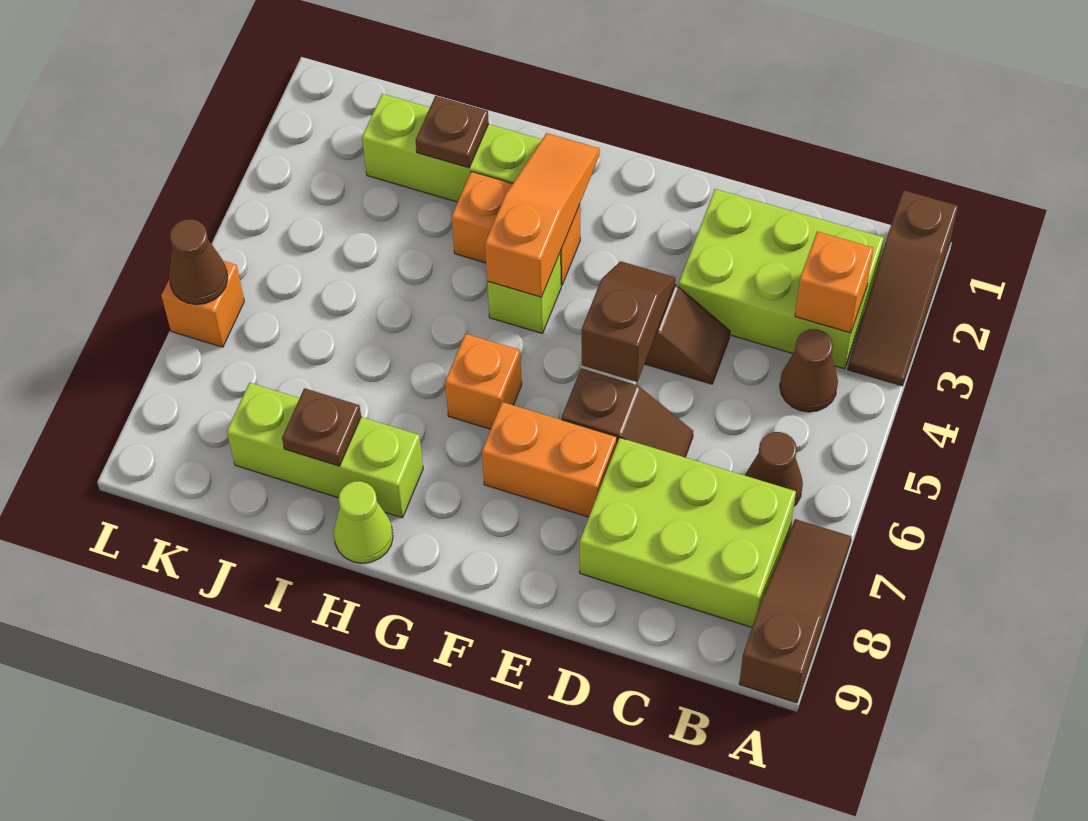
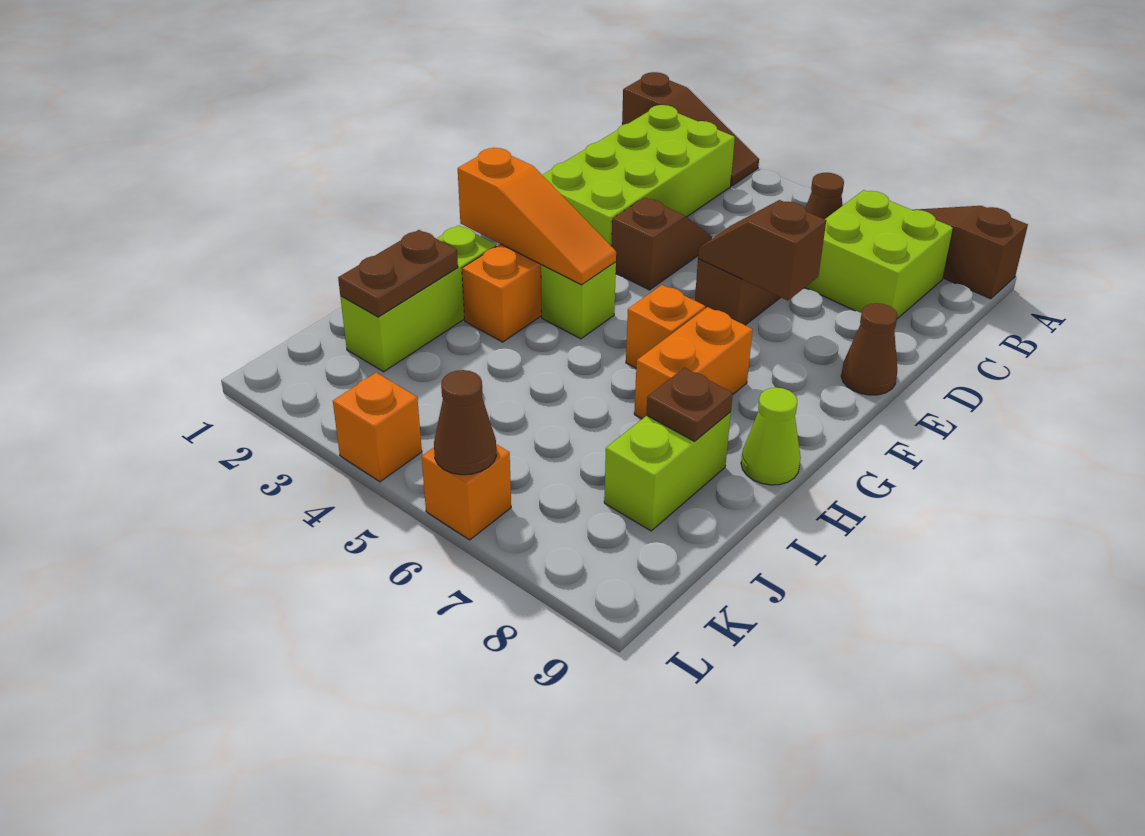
lime brick B2:D3 level 1 -> lime brick B2:E3 level 1
orange brick B3 level 2 -> orange brick L4 level 1
brown cone B4 level 1 -> brown cone E9 level 1
lime brick B7:D8 level 1 -> lime brick B7:C8 level 1
brown slope E4:E5 level 2 top 5 -> brown slope E6:E7 level 2 top 7
orange brick E7:F7 level 1 -> orange brick G7:H7 level 1
orange slope G2:G4 level 2 top 4 -> orange slope G2:G4 level 2 top 2
lime brick H8:J8 level 1 -> lime brick I8:J8 level 1
brown plate I2 level 2 -> brown plate I2:J2 level 2

